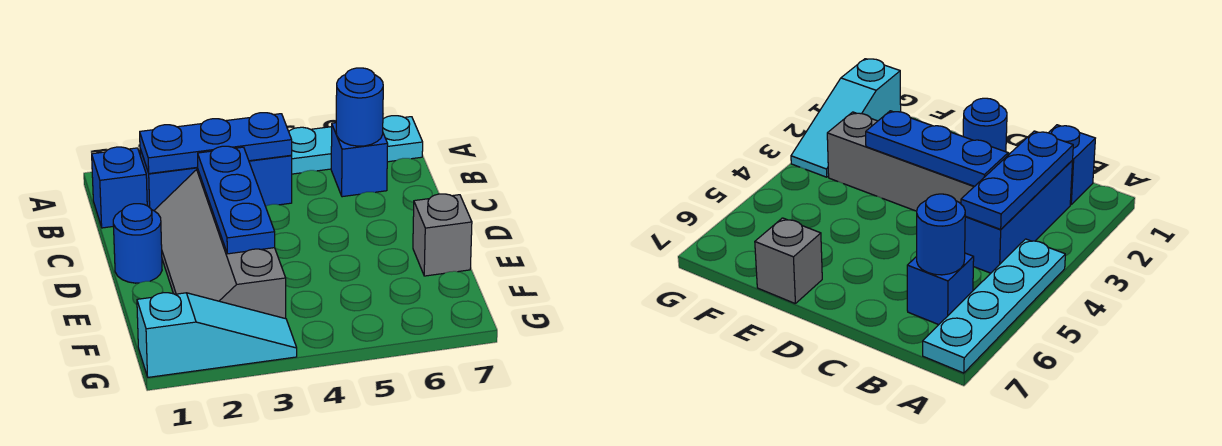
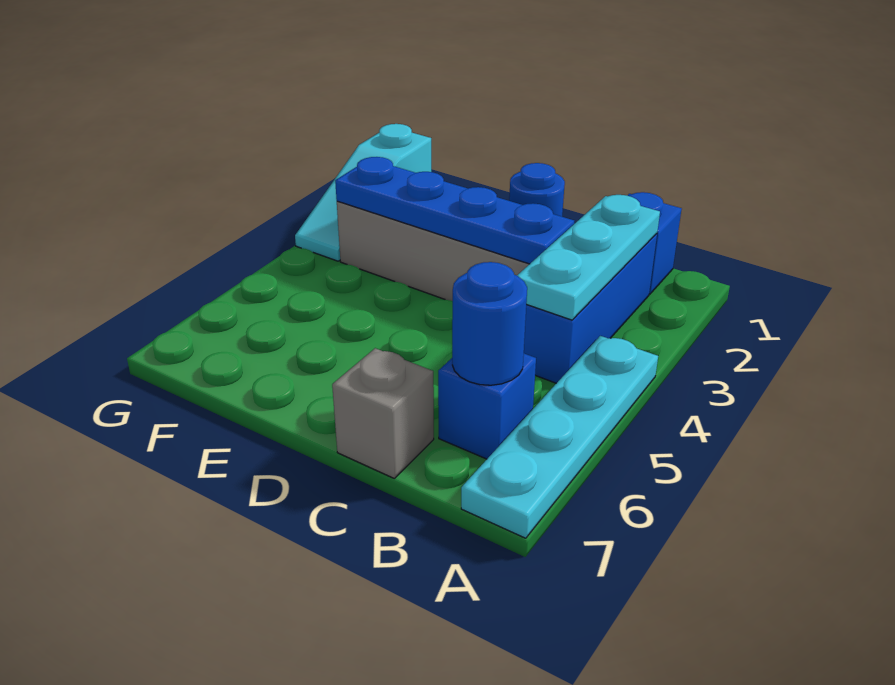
blue plate B2:B4 level 2 -> cyan plate B2:B4 level 2
blue plate C3:E3 level 2 -> blue plate C3:F3 level 2
grey brick E7 level 1 -> grey brick C7 level 1

